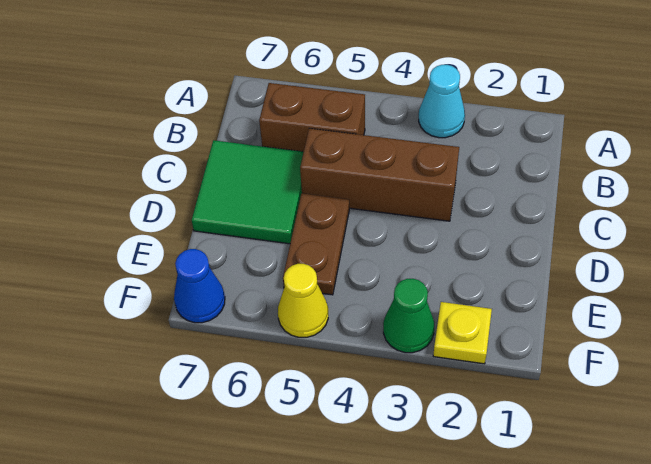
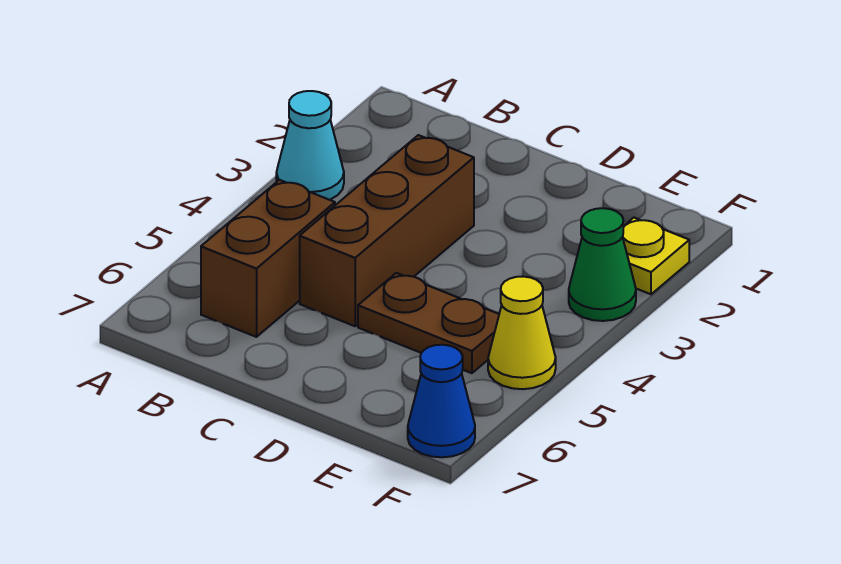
green tile C6:D7 level 1 -> none

